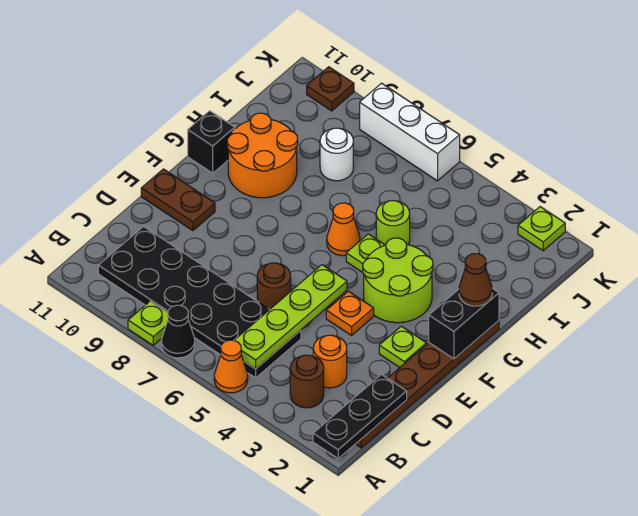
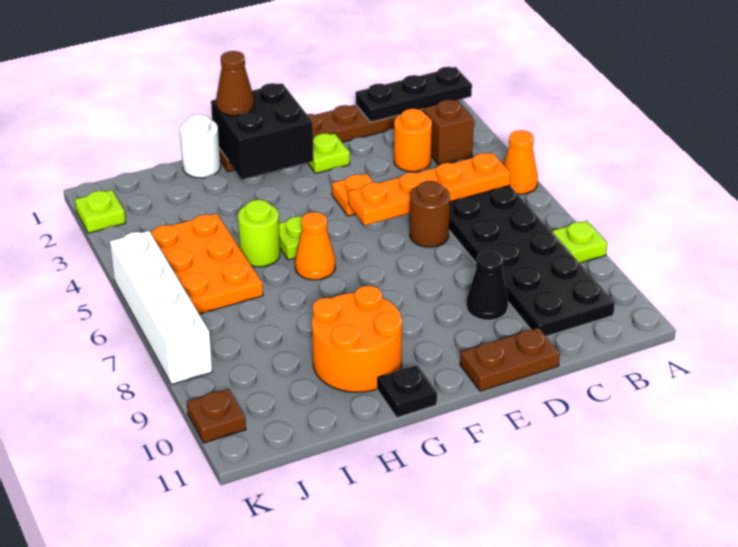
black cone A7 level 1 -> black cone D9 level 1
brown round brick B3 level 1 -> brown brick B3 level 1
lime plate B5:E5 level 2 -> orange plate B5:E5 level 2
brown plate E10:E11 level 1 -> brown plate D11:E11 level 1
black brick F1:G1 level 2 -> black brick F1:G2 level 2
lime round brick F3:G4 level 1 -> none
black brick G11 level 1 -> black plate G11 level 1
none -> orange plate I4:J6 level 1
white round brick I8 level 1 -> white round brick H1 level 1
white brick K6:K8 level 1 -> white brick K5:K8 level 1

